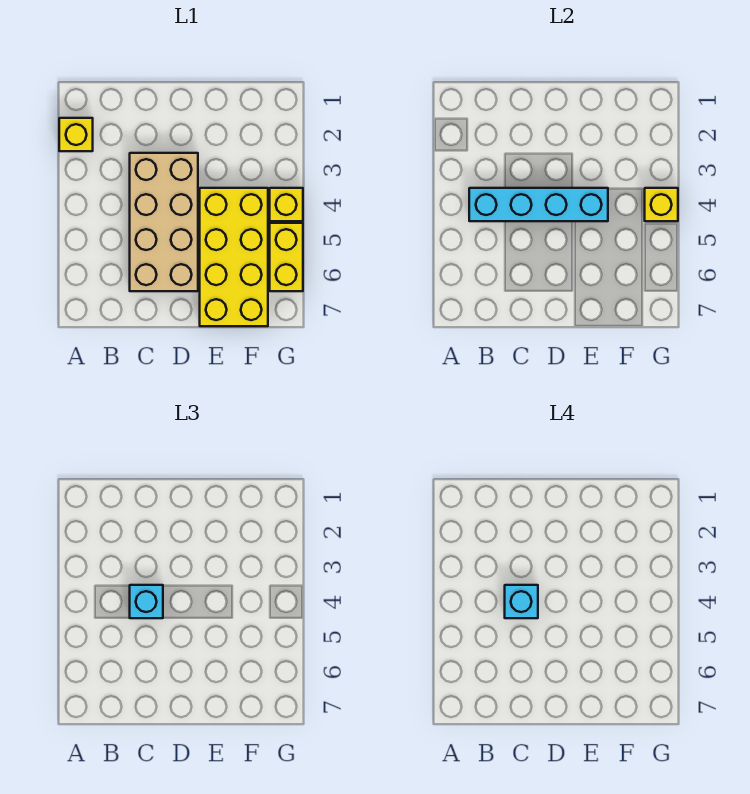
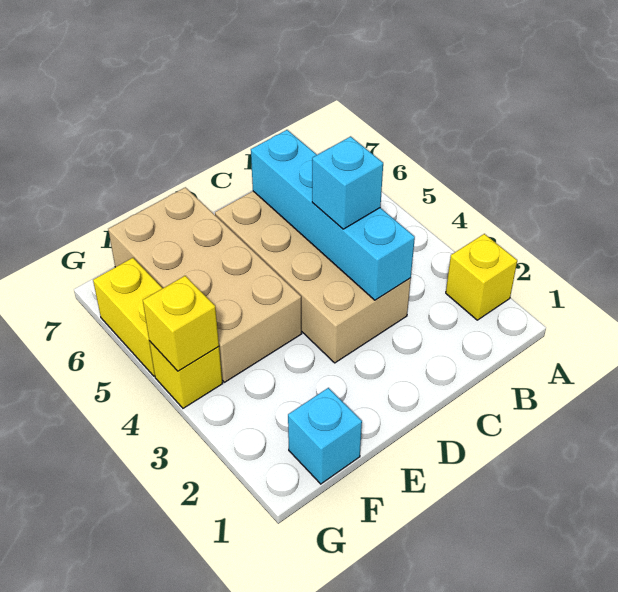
cyan brick B4:E4 level 2 -> cyan brick C3:C6 level 2
cyan brick C4 level 4 -> cyan brick F1 level 1
yellow brick E4:F7 level 1 -> tan brick E4:F7 level 1

